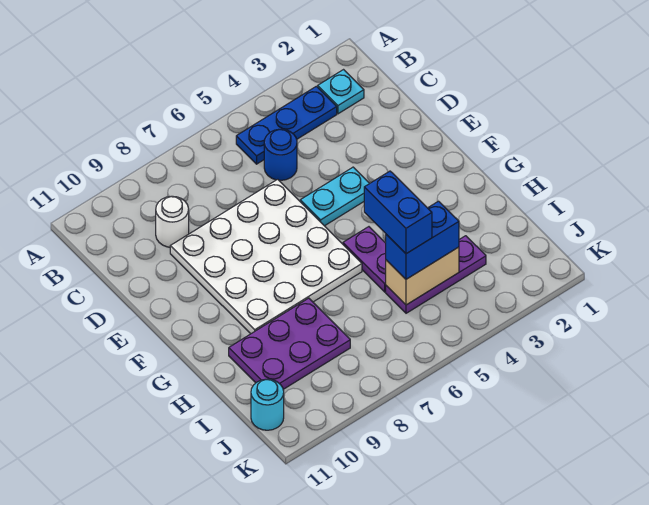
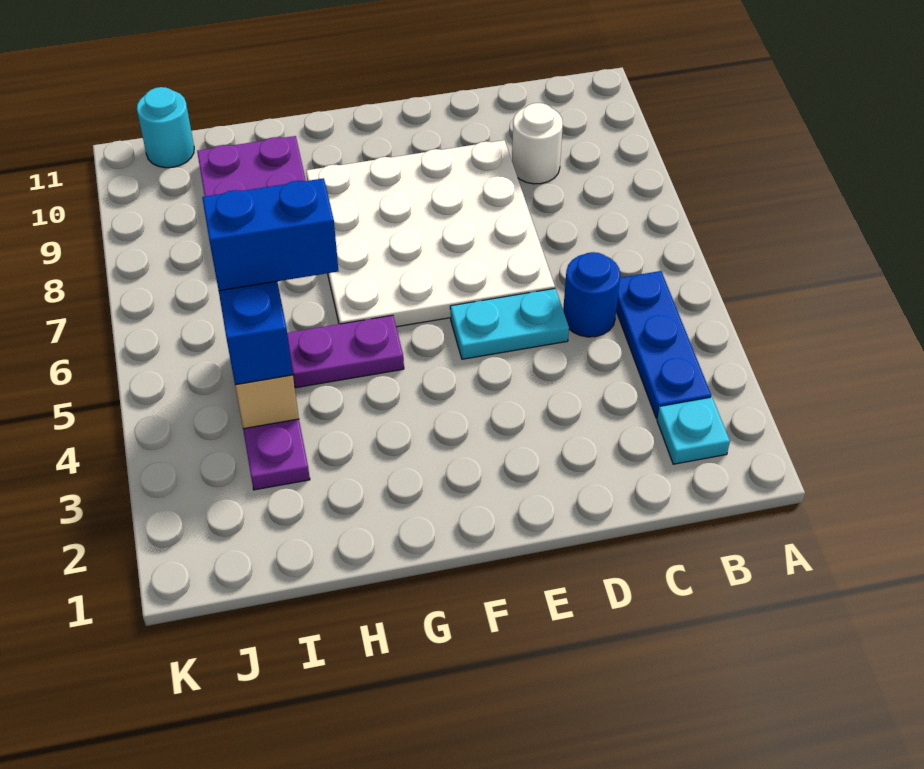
cyan plate E4:E5 level 1 -> cyan plate D5:E5 level 1

